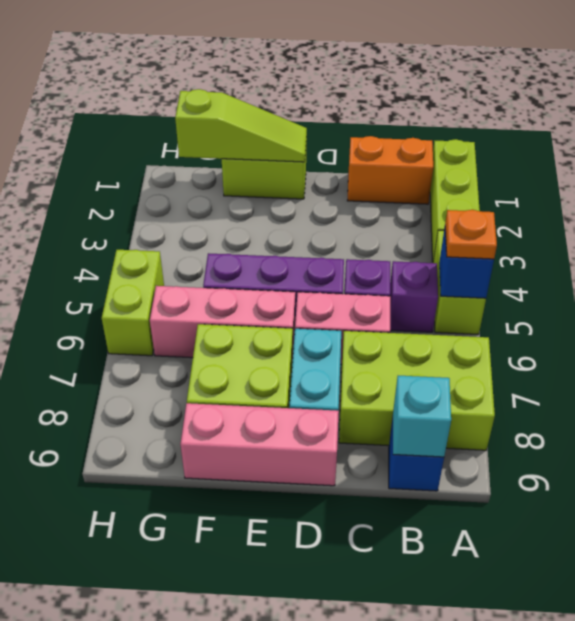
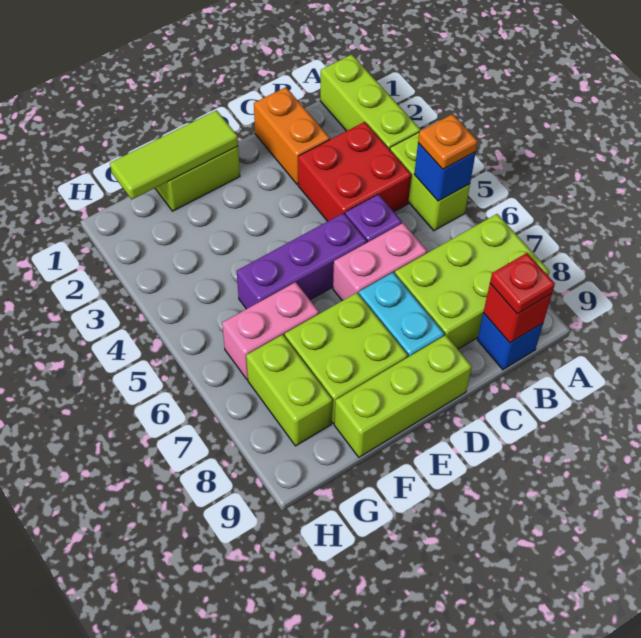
orange brick B1:C1 level 1 -> orange brick C1:C2 level 1
none -> red brick B3:C4 level 1
purple brick B5 level 1 -> none
cyan brick B9 level 2 -> red brick B9 level 2
none -> red plate B9 level 3
pink brick D9:F9 level 1 -> lime brick D9:F9 level 1
lime slope E1:G1 level 2 top G -> lime tile E1:G1 level 2
pink brick E6:G6 level 1 -> pink brick F6:G6 level 1
lime brick H5:H6 level 1 -> lime brick G7:G8 level 1

